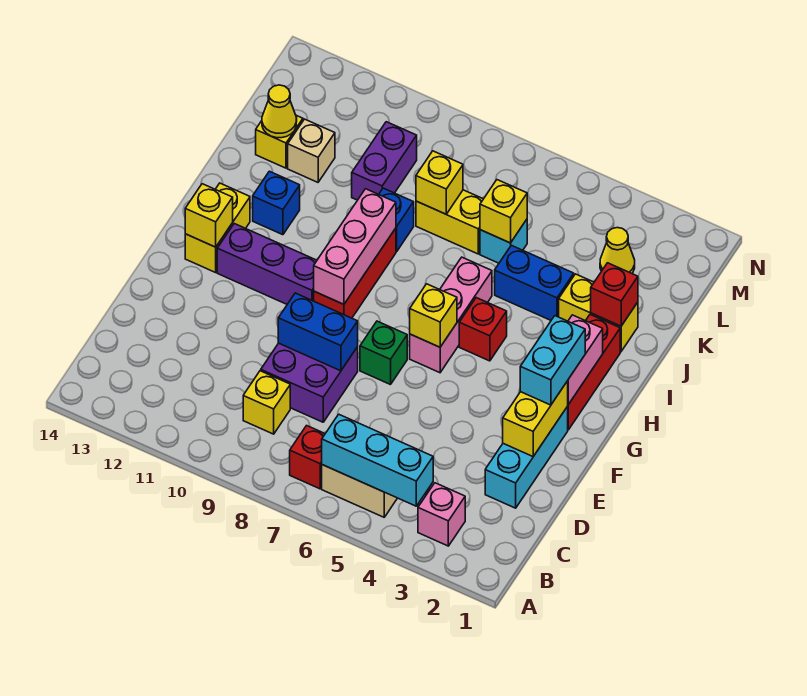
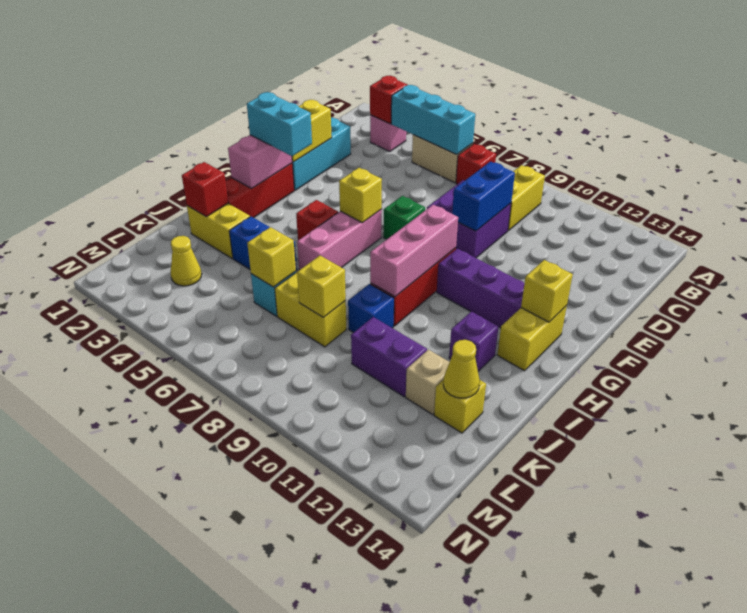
none -> red brick B3 level 2
yellow brick C9 level 1 -> yellow brick B9:C9 level 1
blue brick E8:E9 level 2 -> blue brick D9:E9 level 2
cyan brick F2:G2 level 3 -> cyan brick G2:G3 level 3
blue brick I12 level 1 -> purple brick I12 level 1
purple brick K10:L10 level 1 -> purple brick K10:K11 level 1

